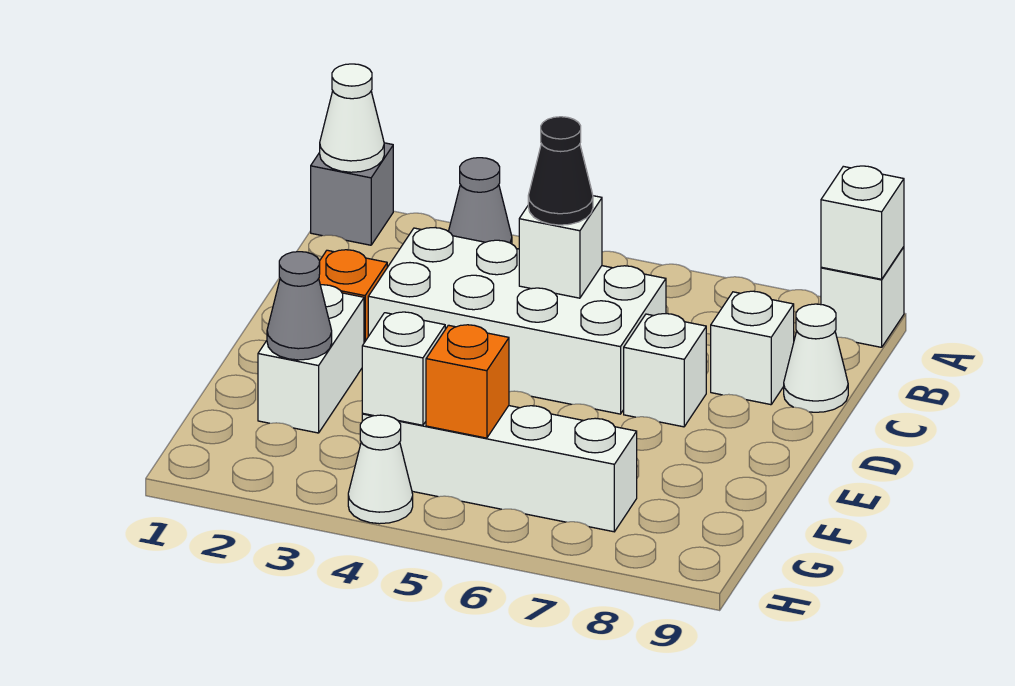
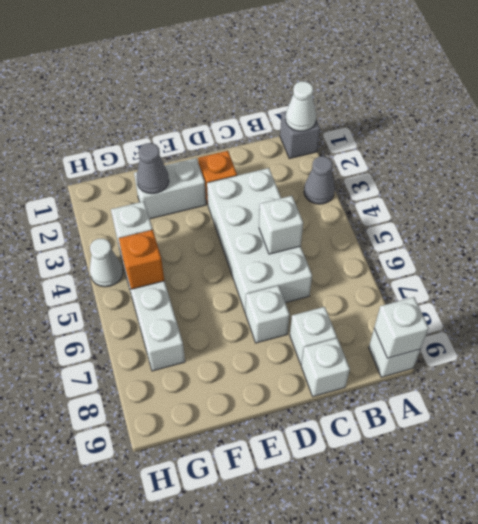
black cone C5 level 3 -> none
white cone C9 level 1 -> white brick C9 level 1

